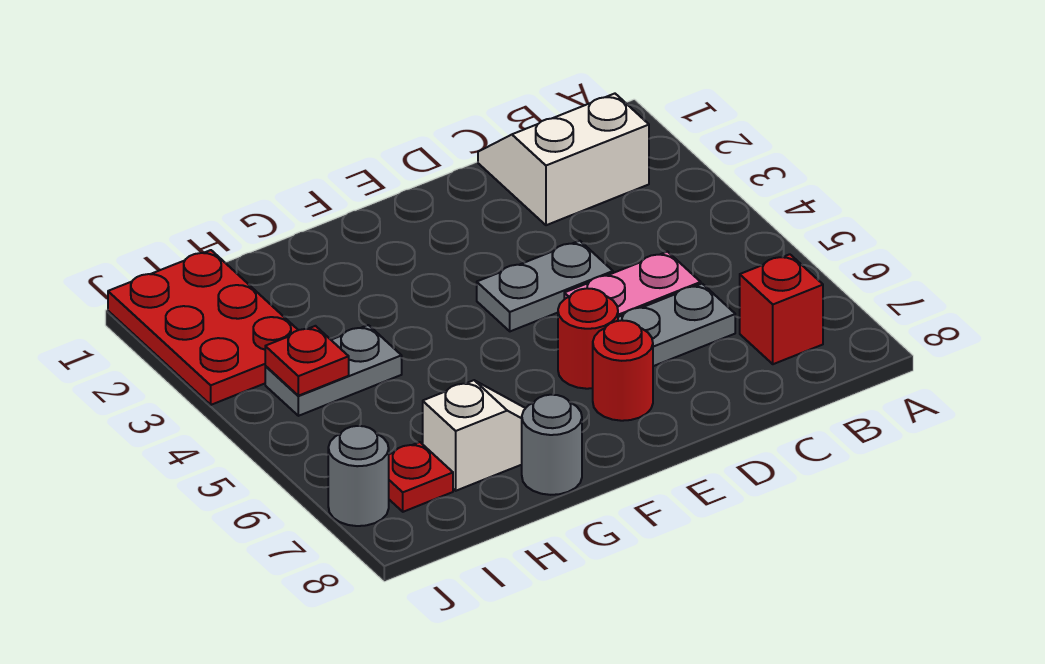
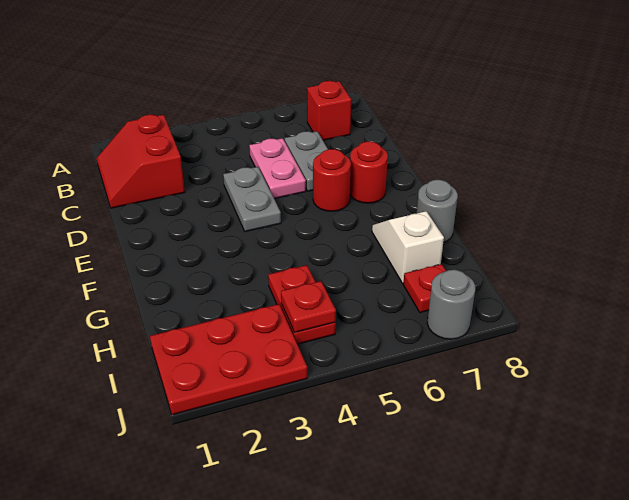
white slope B1:C2 level 1 top 2 -> red slope B1:C2 level 1 top 2
grey plate H4:I4 level 1 -> red plate H4:I4 level 1

